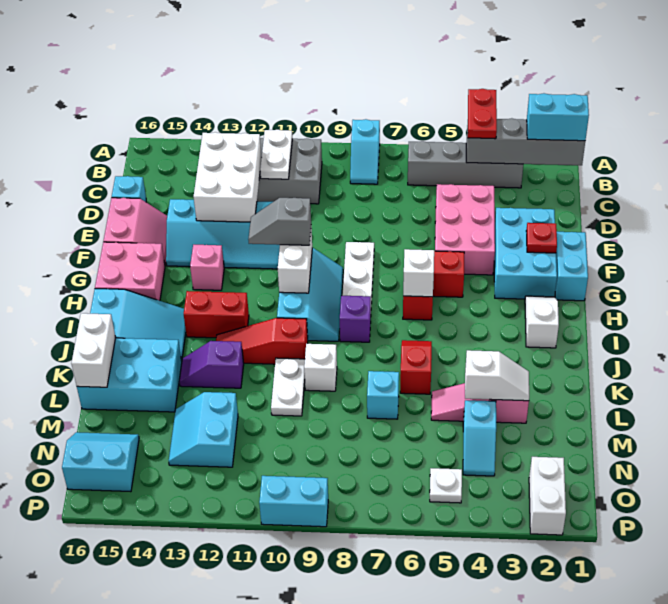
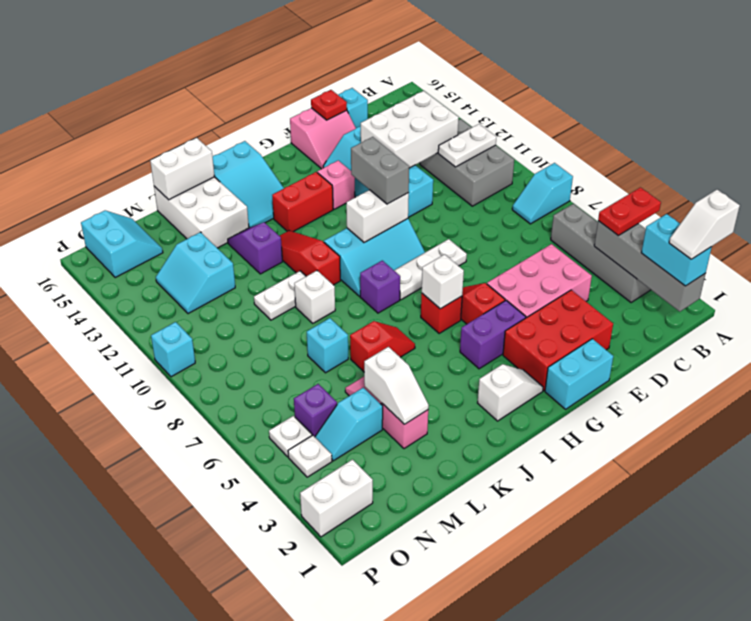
none -> white slope A1:B1 level 4 top A
cyan brick E2:G3 level 1 -> red brick E2:G3 level 1
red plate F2 level 2 -> red plate E16 level 2
none -> purple brick G4:H4 level 1
grey slope G10:G11 level 3 top 10 -> grey brick G10:G11 level 3
pink brick G15:H16 level 1 -> none
red brick I12:I13 level 1 -> red brick H13:I13 level 1
cyan brick K14:L16 level 1 -> white brick K14:L16 level 1
cyan slope M12:N13 level 1 top 12 -> cyan slope M12:N13 level 1 top M
none -> purple brick N5 level 1
none -> white plate O4 level 1
cyan brick P9:P10 level 1 -> cyan brick P10 level 1

